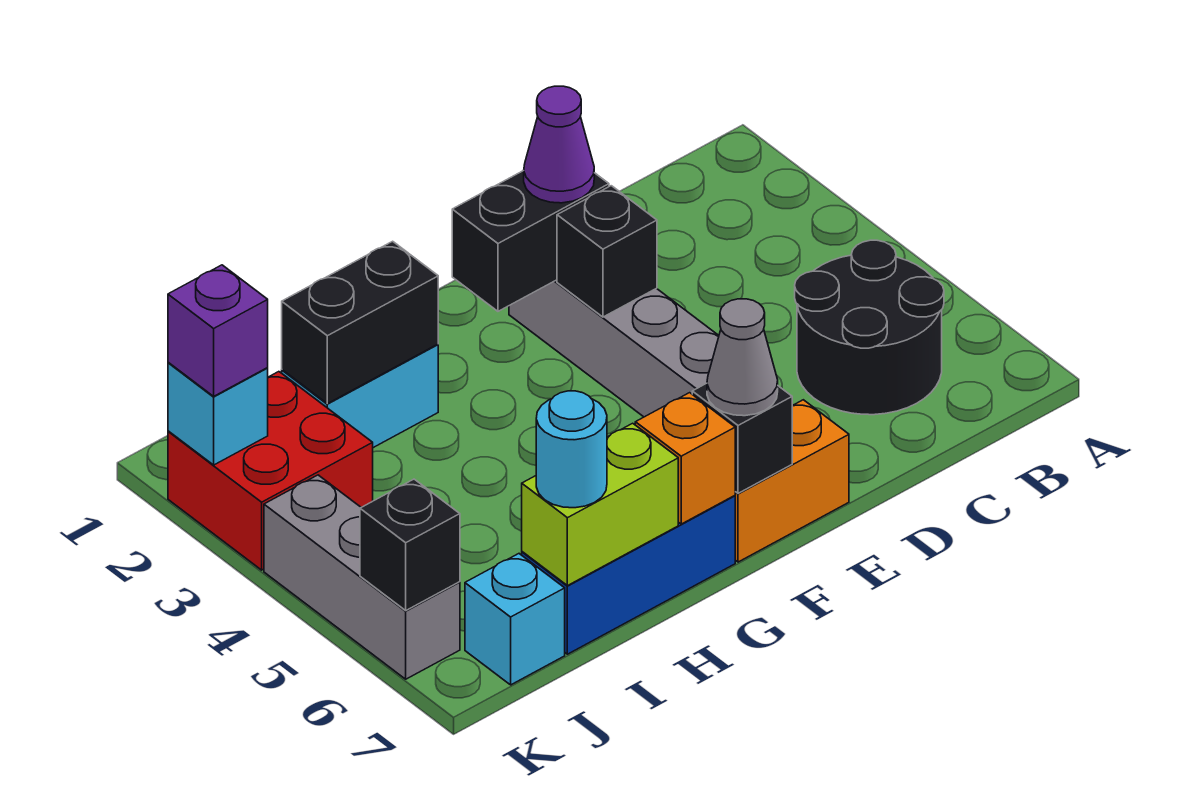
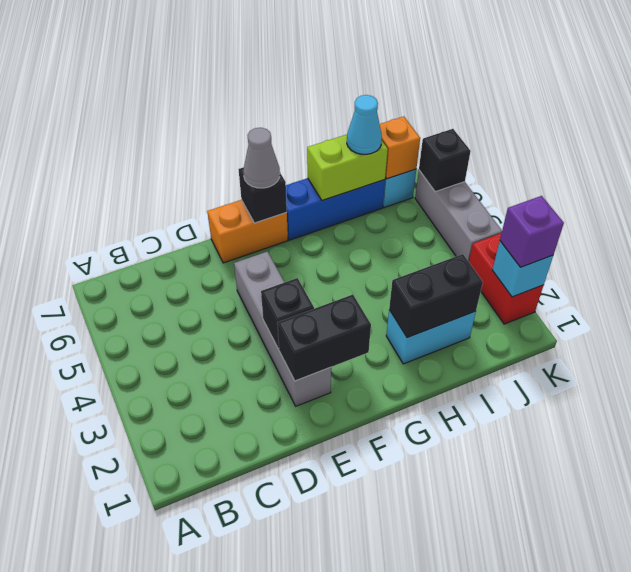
black round brick B5:C6 level 1 -> none
purple cone E2 level 3 -> none
orange brick G7 level 2 -> orange brick J7 level 2
cyan round brick I7 level 3 -> cyan cone I7 level 3
red brick J2:K3 level 1 -> red brick K2:K3 level 1

